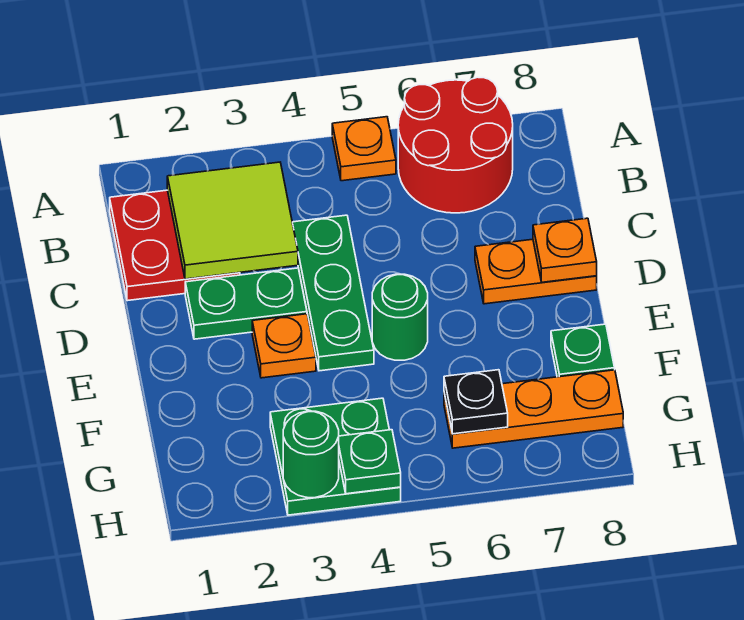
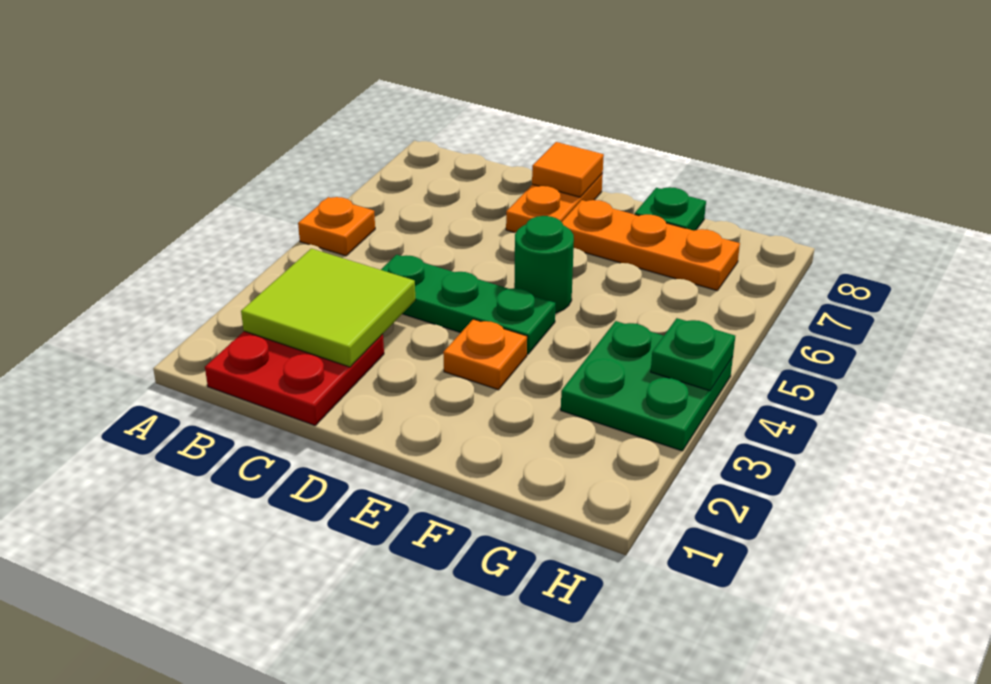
red round brick A6:B7 level 1 -> none
green plate D2:D3 level 1 -> none
orange plate D8 level 2 -> orange tile D8 level 2
orange plate G6:G8 level 1 -> orange plate E7:G7 level 1
black plate G6 level 2 -> none
green round brick H3 level 2 -> none

